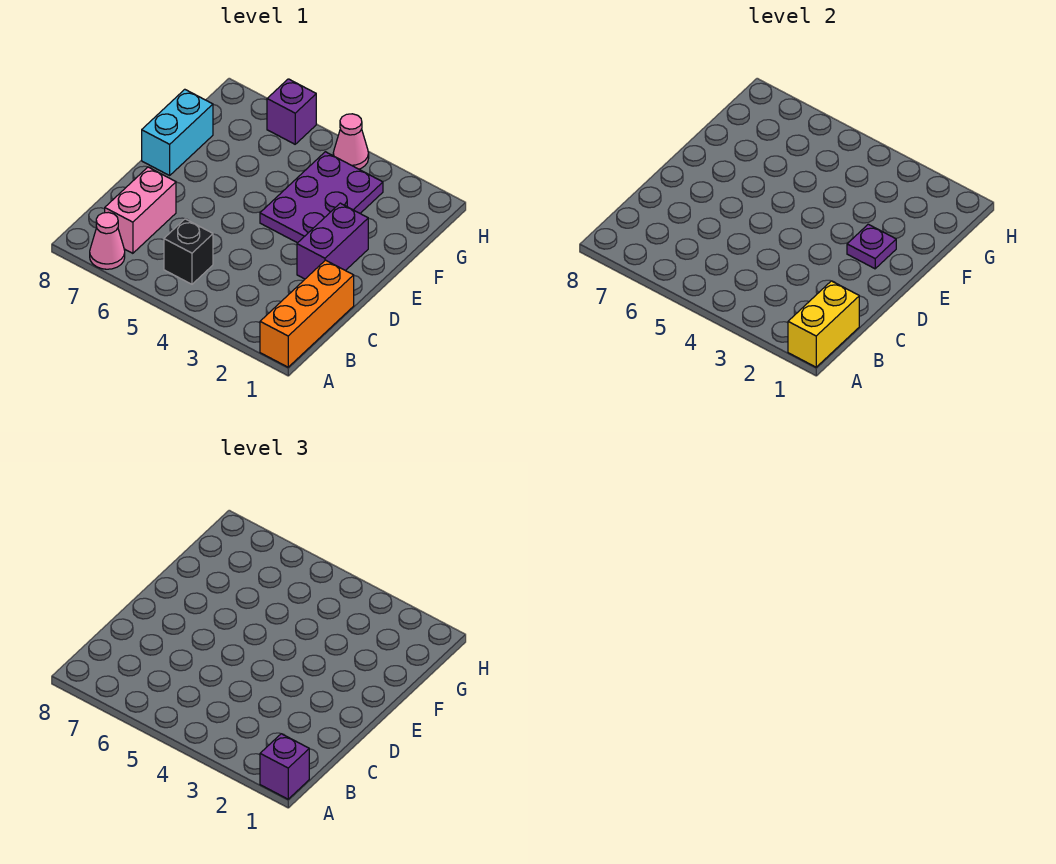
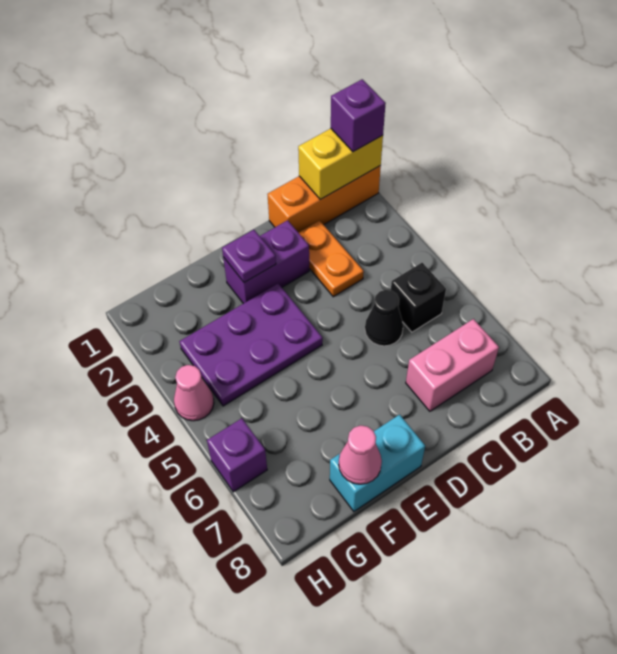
pink cone A7 level 1 -> pink cone F8 level 2
none -> orange plate C2:C3 level 1
none -> black cone C5 level 1

